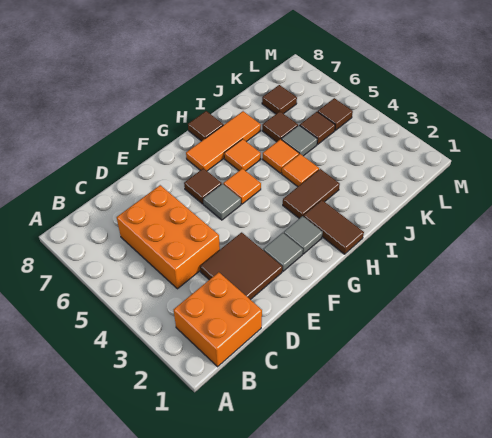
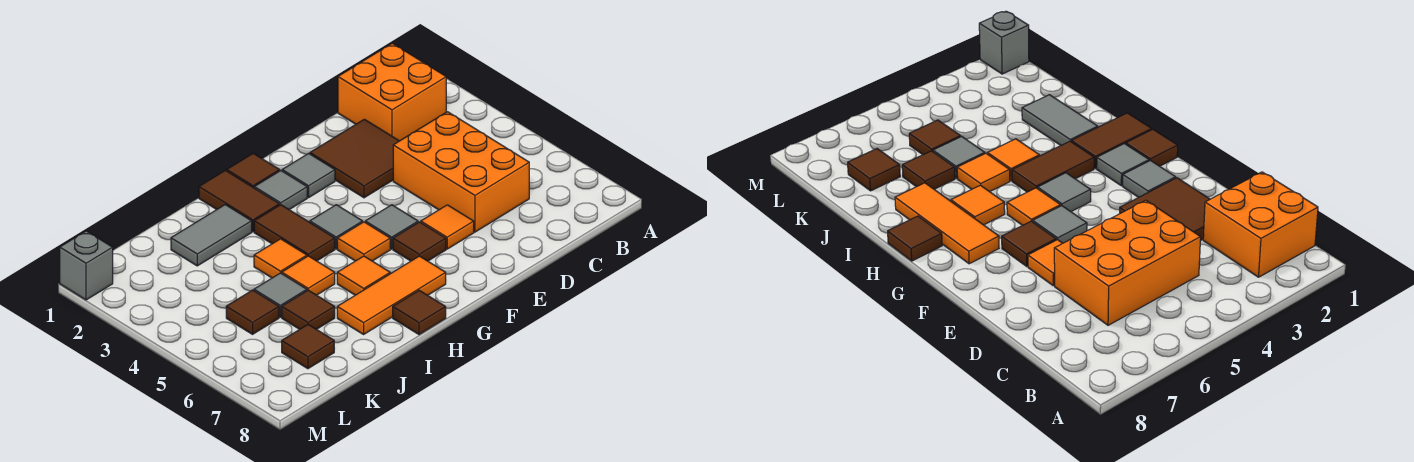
none -> orange tile E6 level 1
none -> grey tile G4 level 1
brown tile H3:I3 level 1 -> brown tile H3:H4 level 1
none -> grey tile I2:J2 level 1
brown tile L5 level 1 -> brown tile G1 level 1
none -> grey brick M1 level 1

